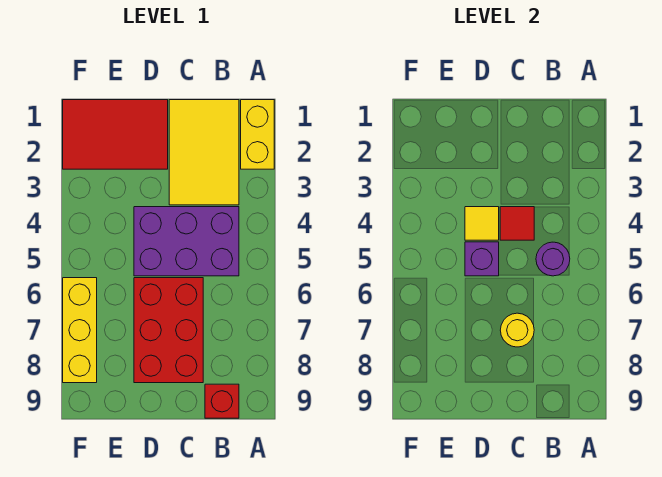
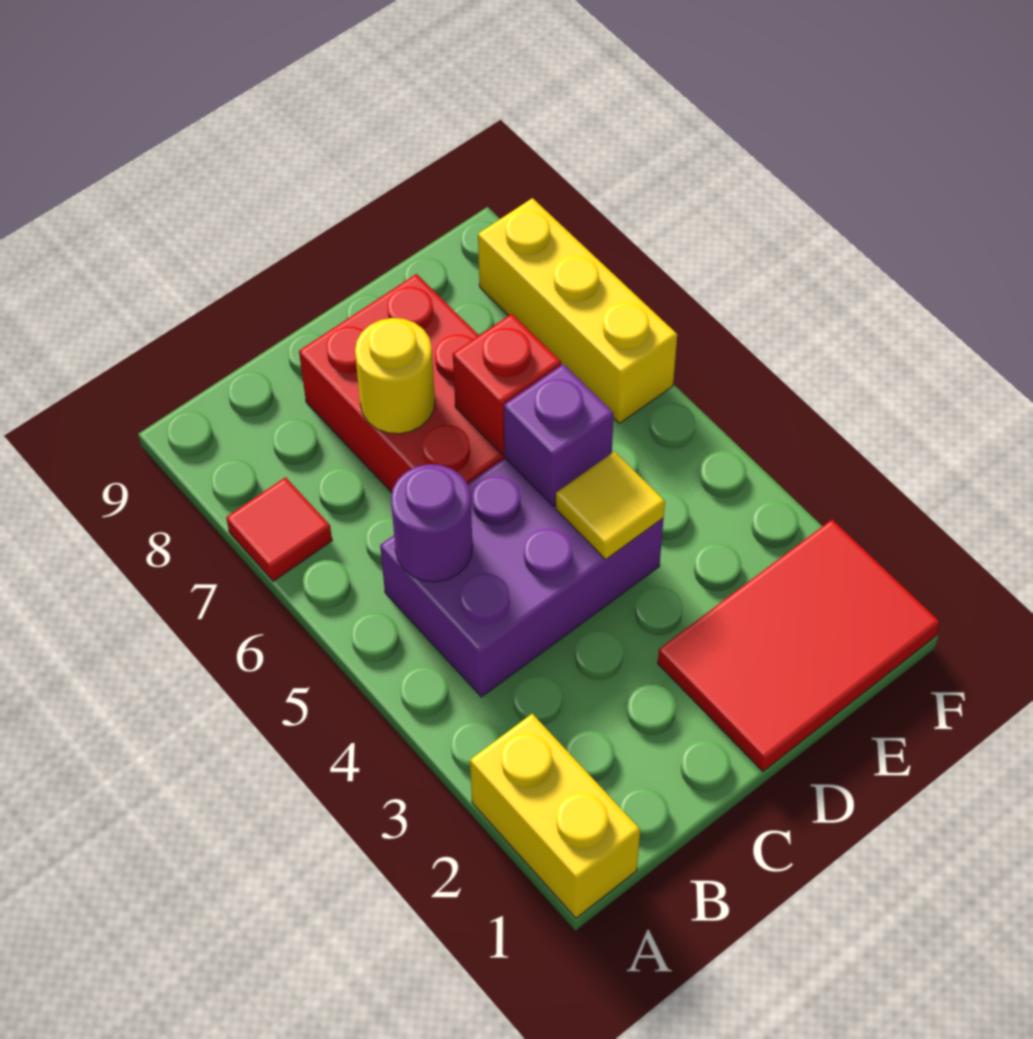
yellow tile B1:C3 level 1 -> none
red brick B9 level 1 -> red brick D6 level 2
red tile C4 level 2 -> red tile A7 level 1

